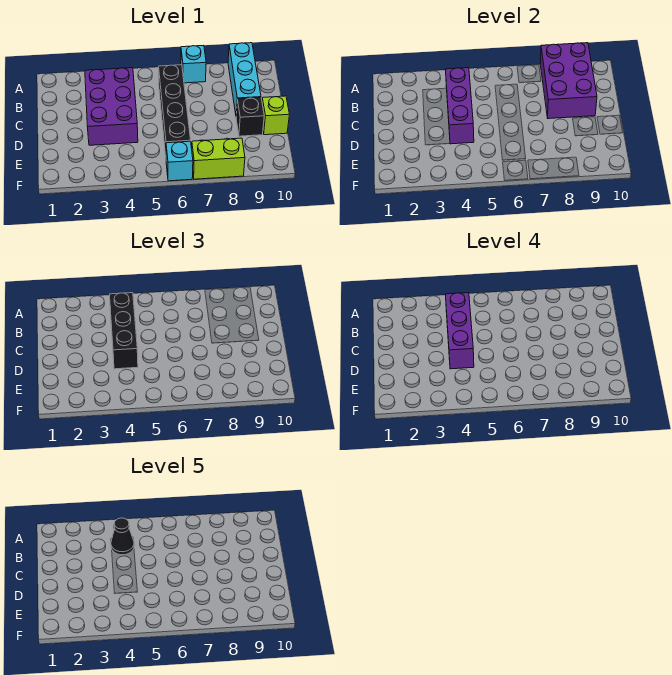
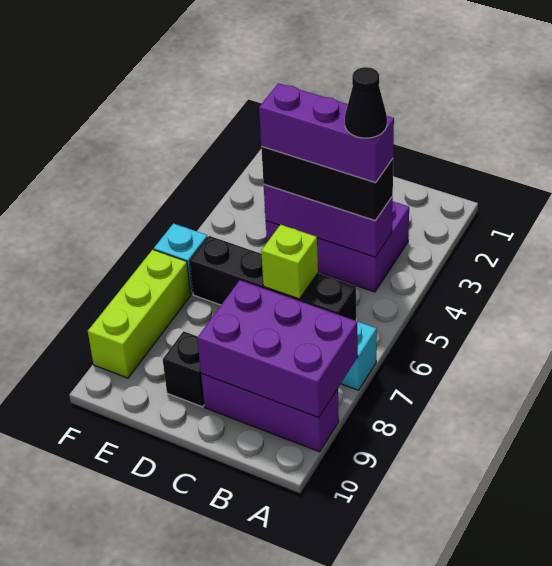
cyan brick A9:C9 level 1 -> purple brick A9:C9 level 1
lime brick D10 level 1 -> lime brick C6 level 2
lime brick F7:F8 level 1 -> lime brick F7:F9 level 1

